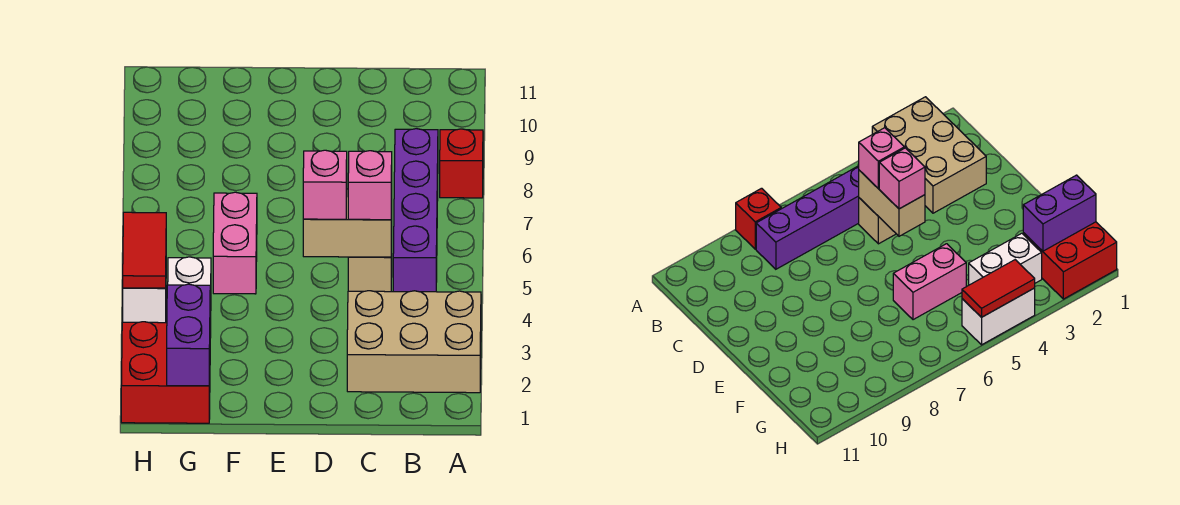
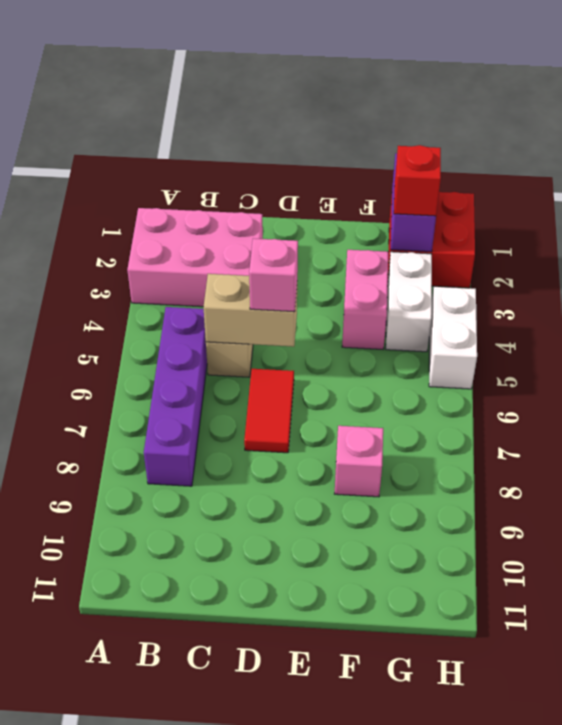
tan brick A2:C3 level 1 -> pink brick A2:C3 level 1
red brick A8 level 1 -> red brick G2 level 3
pink brick C5 level 3 -> pink brick F8 level 1
pink brick F5:F6 level 1 -> pink brick F3:F4 level 1
red tile H4:H5 level 2 -> red tile D6:D7 level 1

